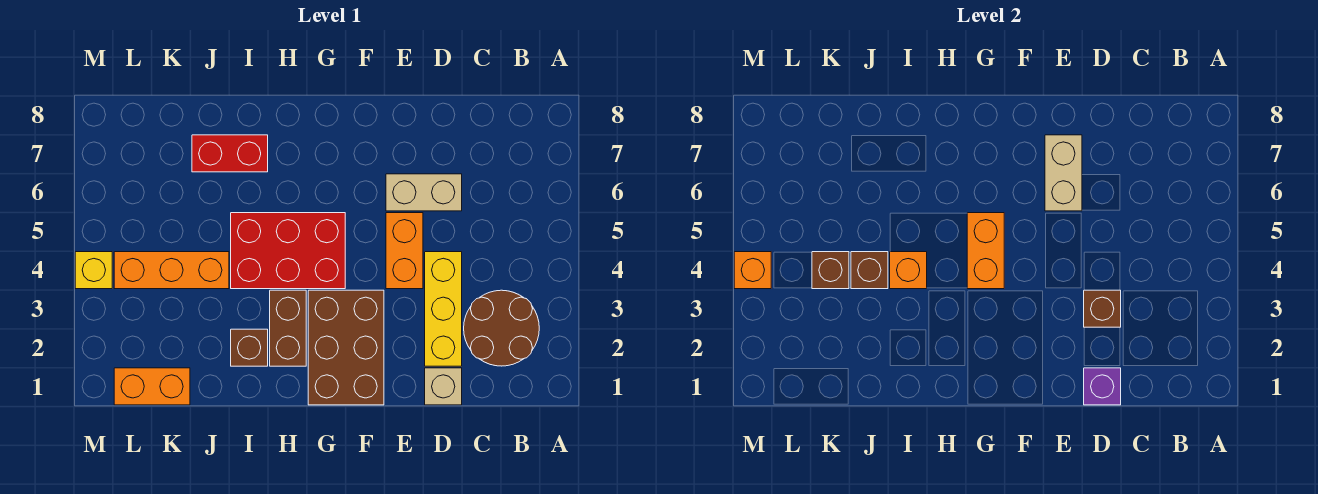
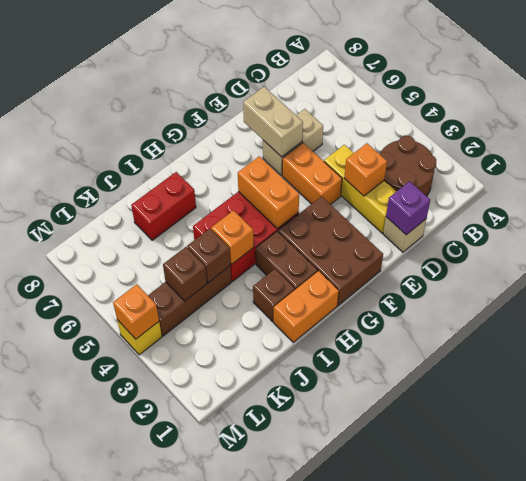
brown brick D3 level 2 -> orange brick D3 level 2
orange brick J4:L4 level 1 -> brown brick J4:L4 level 1
orange brick K1:L1 level 1 -> orange brick H1:I1 level 1

